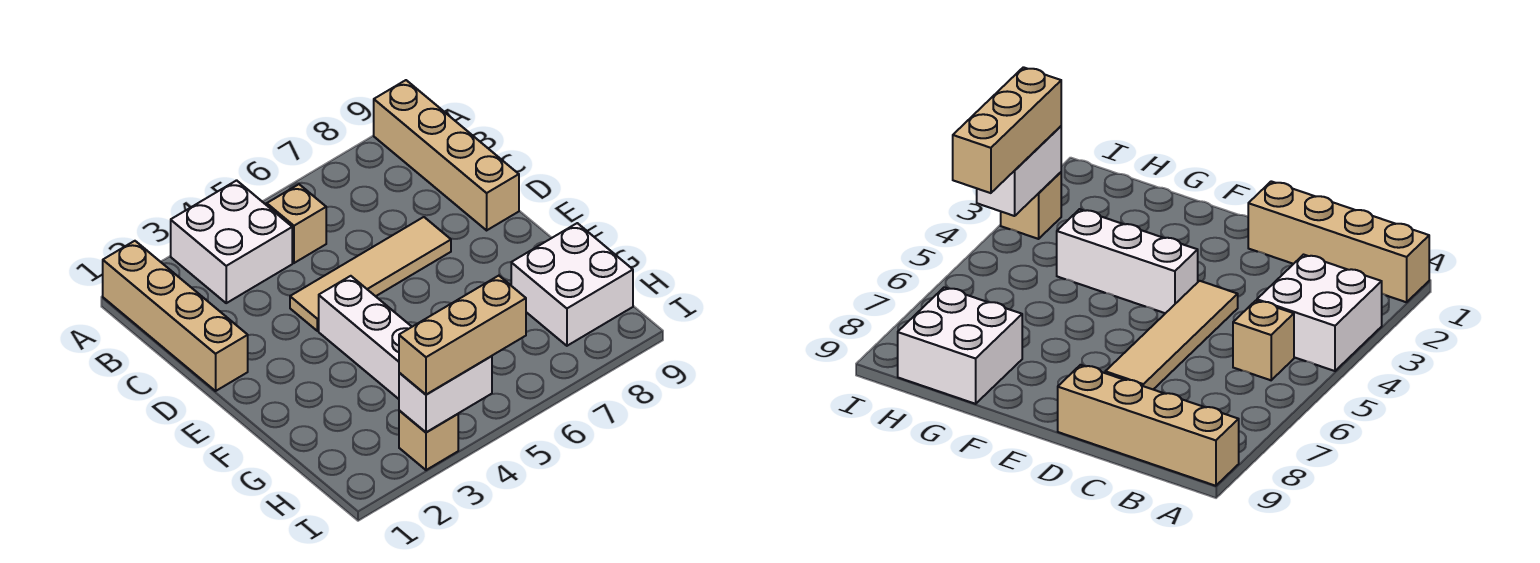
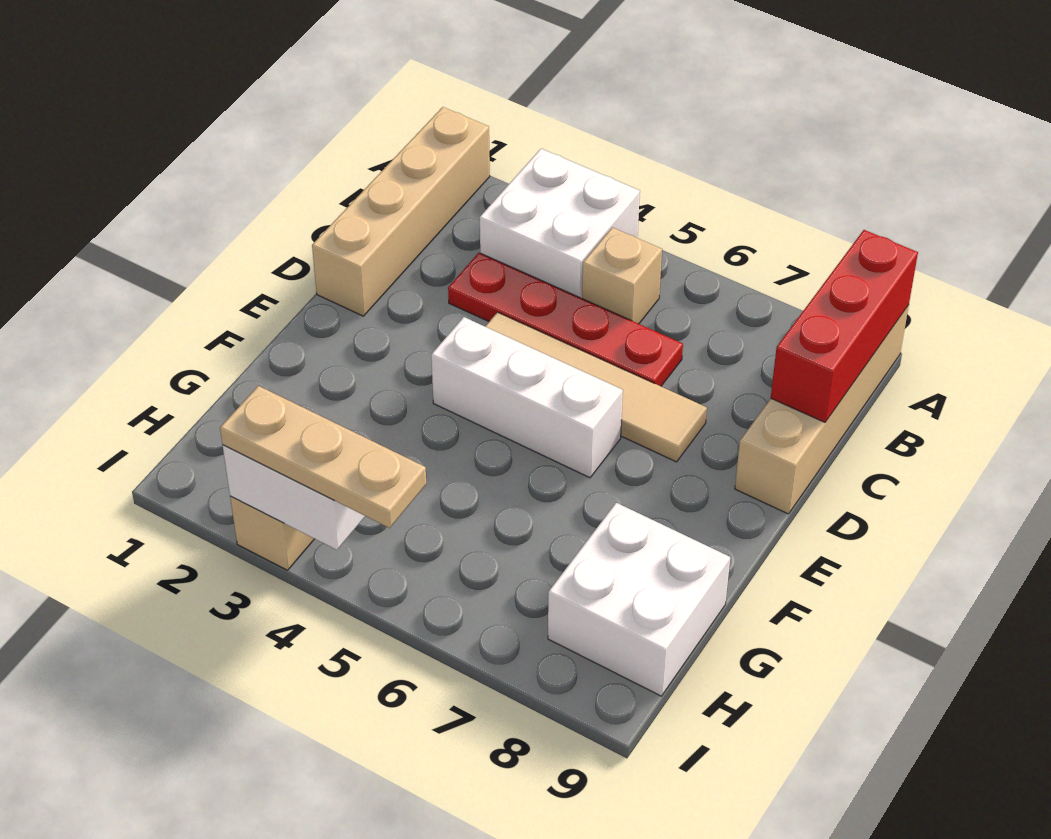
none -> red brick A9:C9 level 2
none -> red plate C3:C6 level 1
white brick E4:G4 level 1 -> white brick E4:E6 level 1
tan brick I3:I5 level 3 -> tan plate I3:I5 level 3

